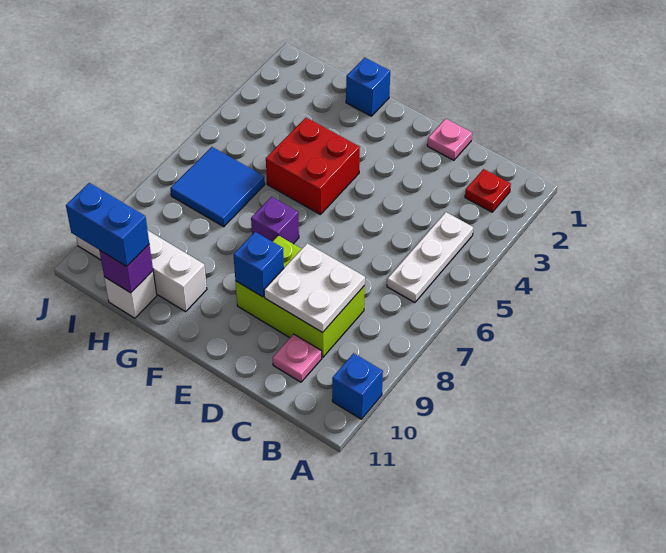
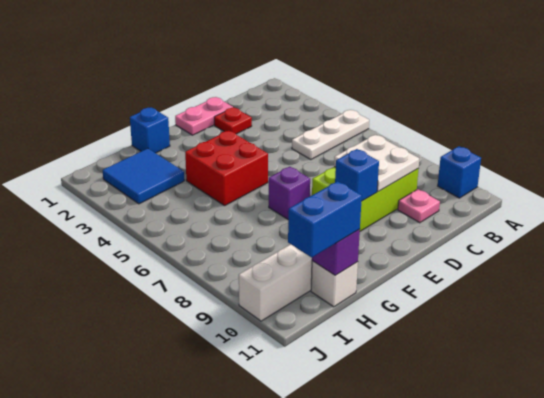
red plate B2 level 1 -> red plate D2 level 1
white plate B4:B6 level 1 -> white plate A5:C5 level 1
pink plate D1 level 1 -> pink plate D1:E1 level 1
blue tile H6:I7 level 1 -> blue tile H2:I3 level 1

